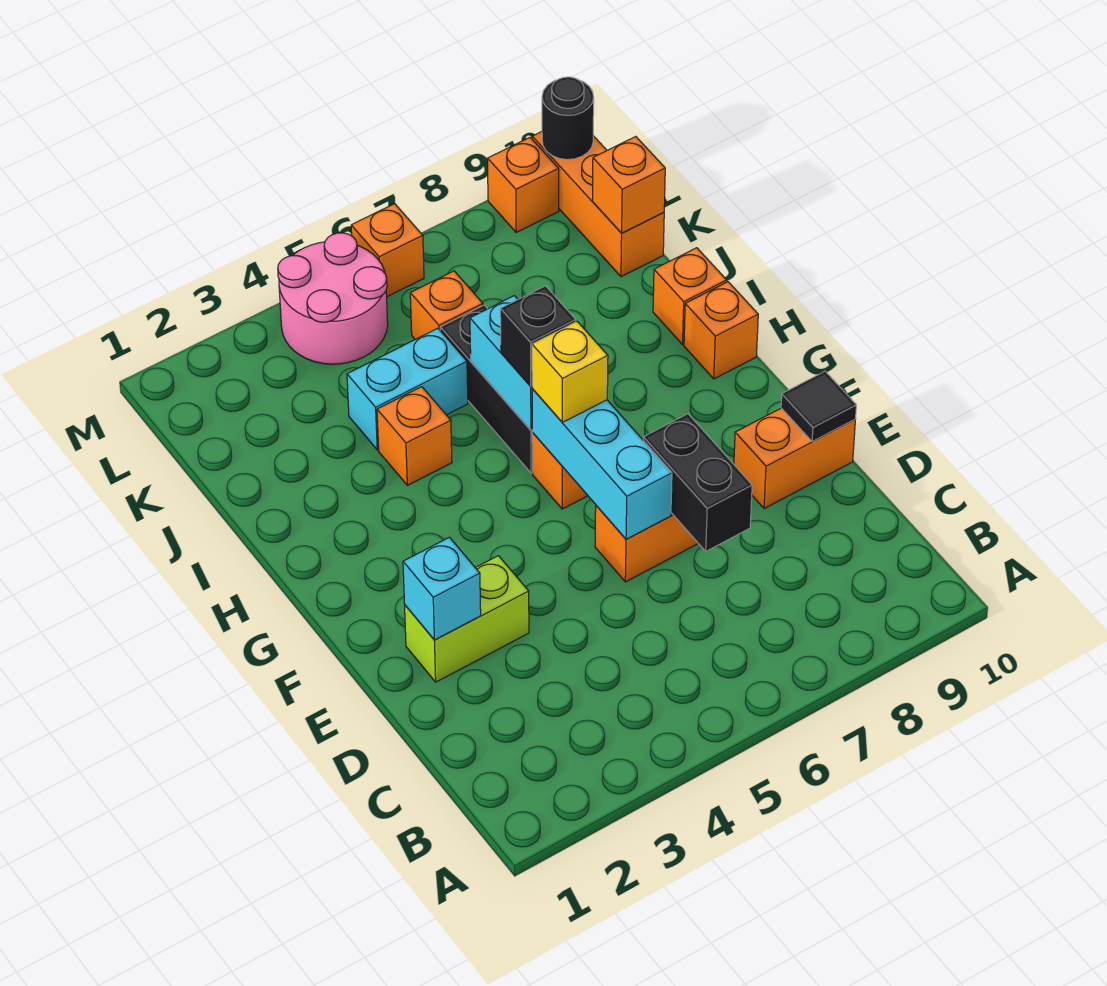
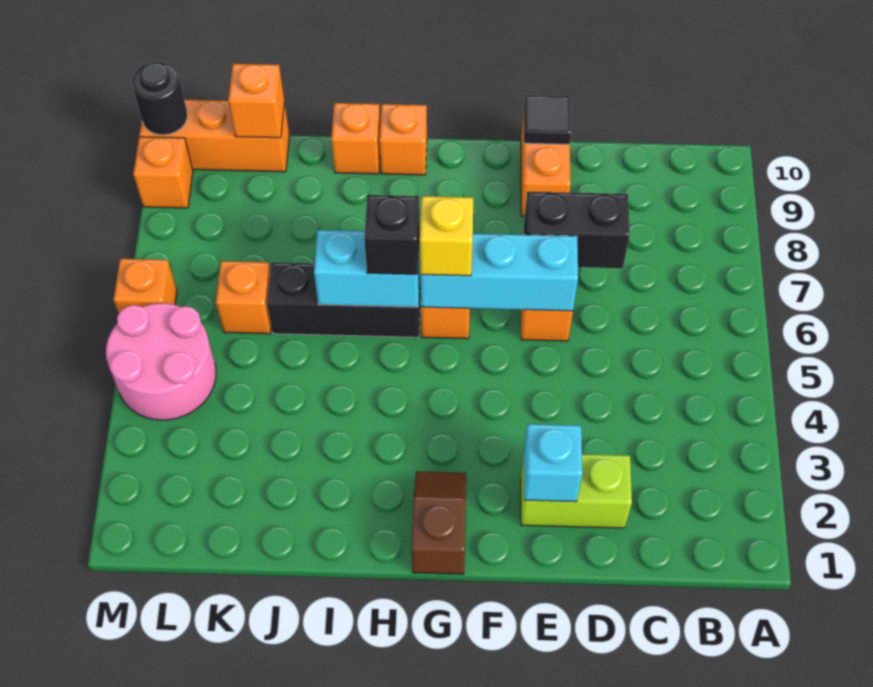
lime brick E2:E3 level 1 -> lime brick D2:E2 level 1
none -> brown slope G1:G2 level 1 top 1
orange brick I4 level 1 -> none
cyan brick J4:J5 level 1 -> none

